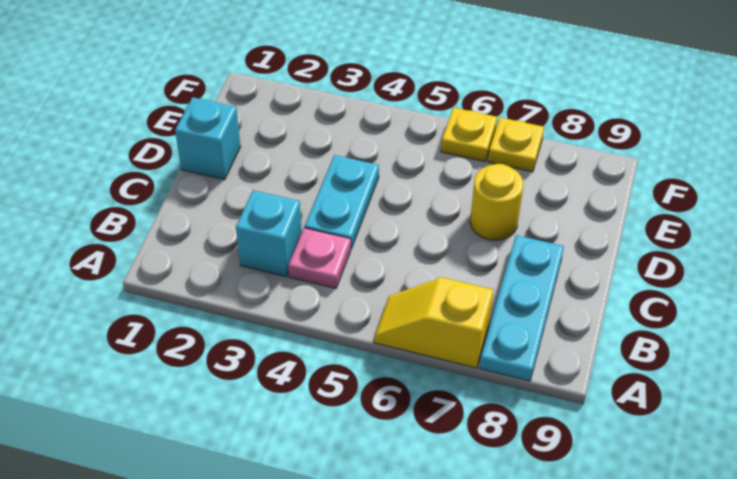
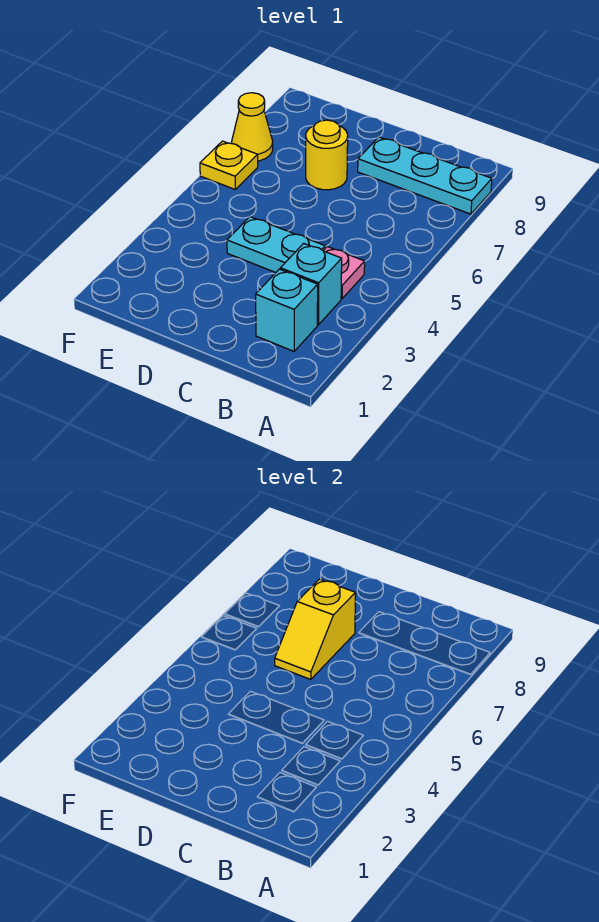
yellow slope A6:A7 level 1 top 7 -> yellow slope D6:D7 level 2 top 7
cyan brick D1 level 1 -> cyan brick B2 level 1
yellow plate F7 level 1 -> yellow cone F7 level 1

